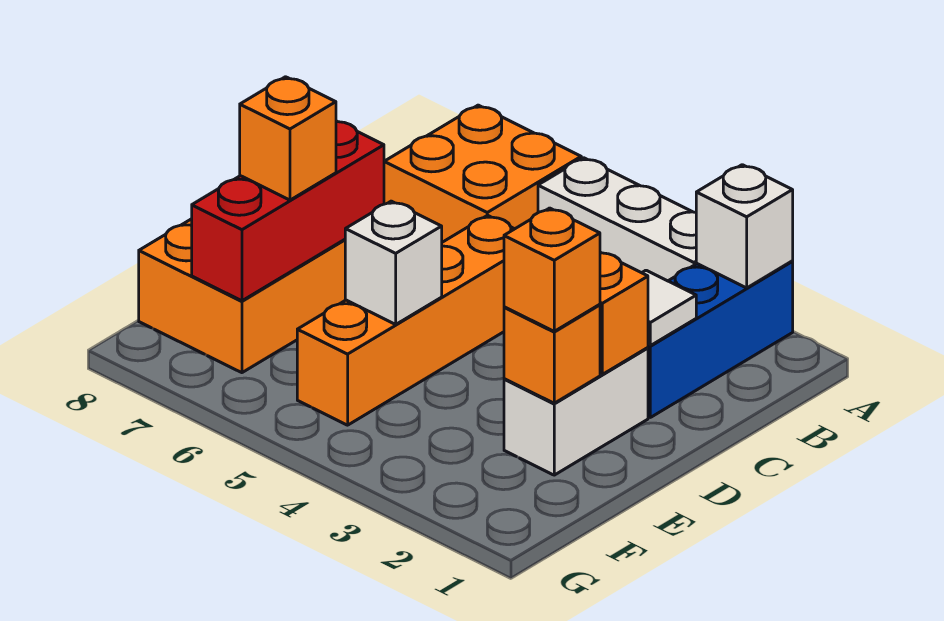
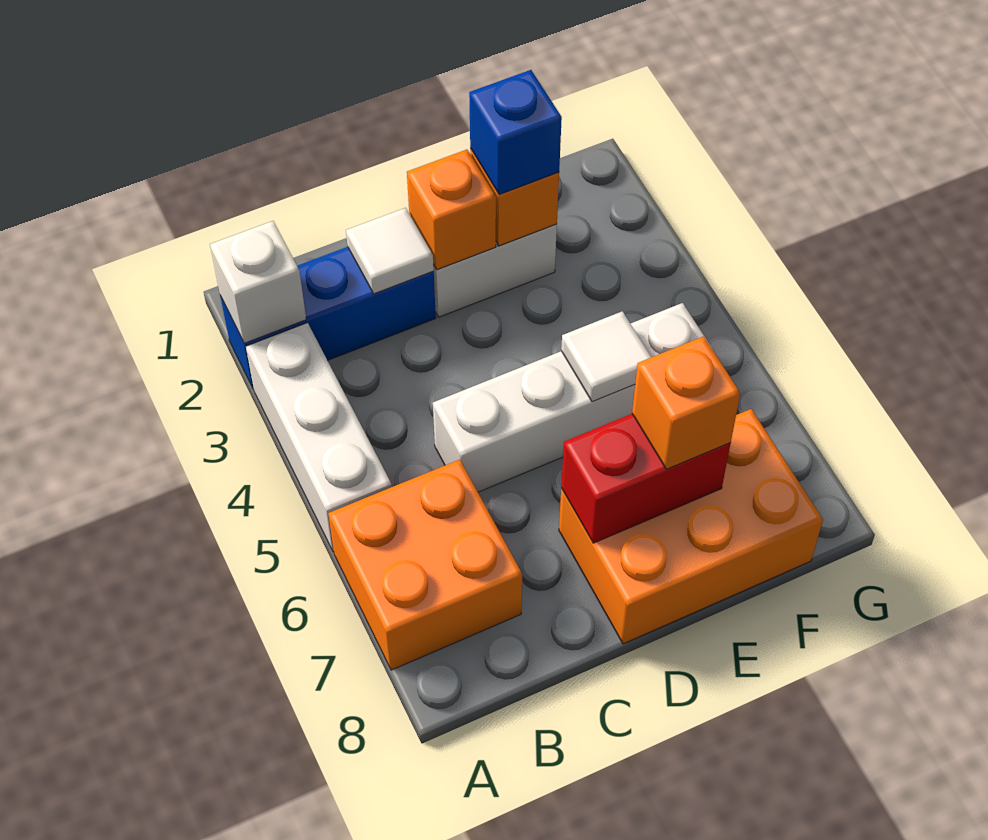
orange brick C5:F5 level 1 -> white brick C5:F5 level 1
red brick D7:F7 level 2 -> red brick D7:E7 level 2
orange brick E2 level 3 -> blue brick E2 level 3
white brick E5 level 2 -> white tile E5 level 2

